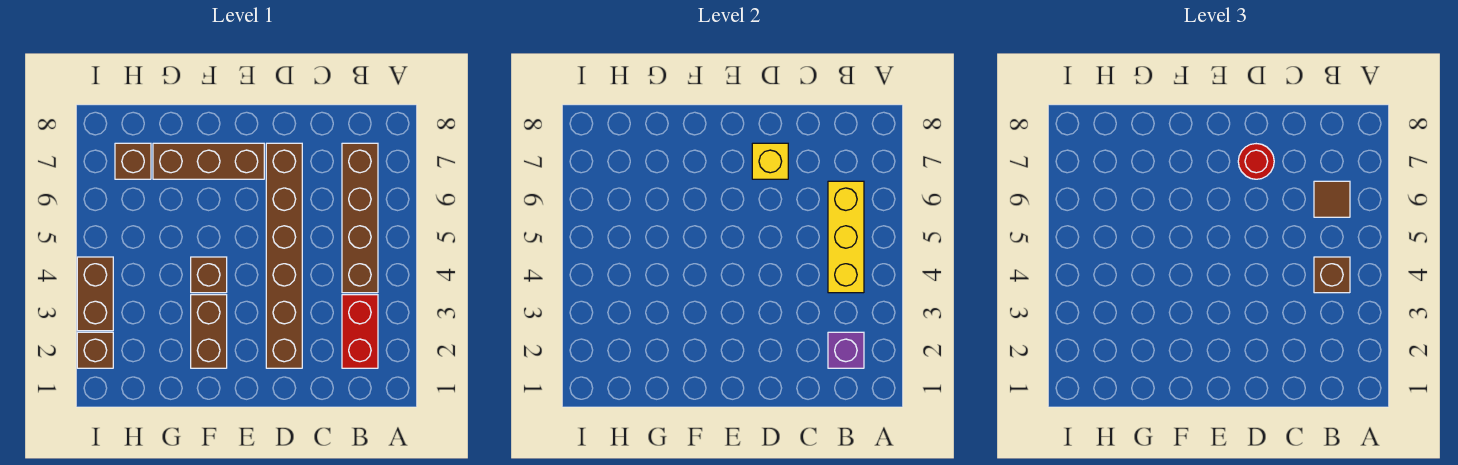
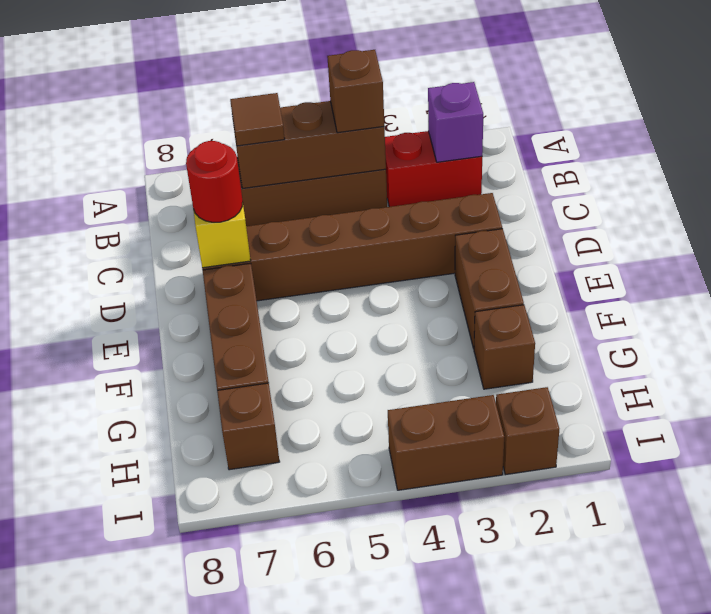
yellow brick B4:B6 level 2 -> brown brick B4:B6 level 2
brown brick F2:F3 level 1 -> brown brick E2:F2 level 1
brown brick F4 level 1 -> brown brick G2 level 1

